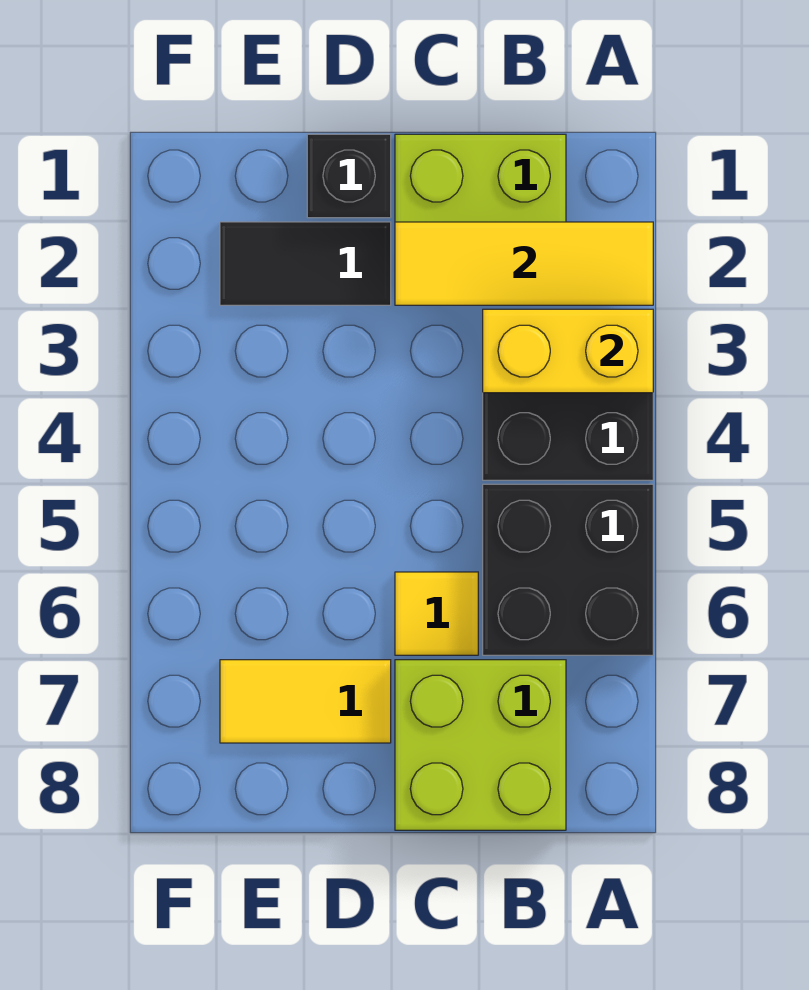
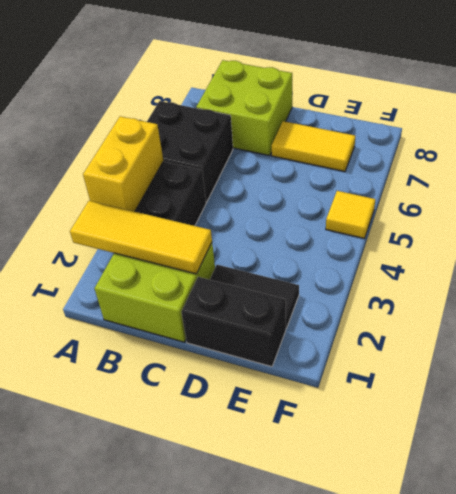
yellow brick A3:B3 level 2 -> yellow brick A3:A4 level 2
yellow tile C6 level 1 -> yellow tile F5 level 1
black brick D1 level 1 -> black brick D1:E1 level 1

